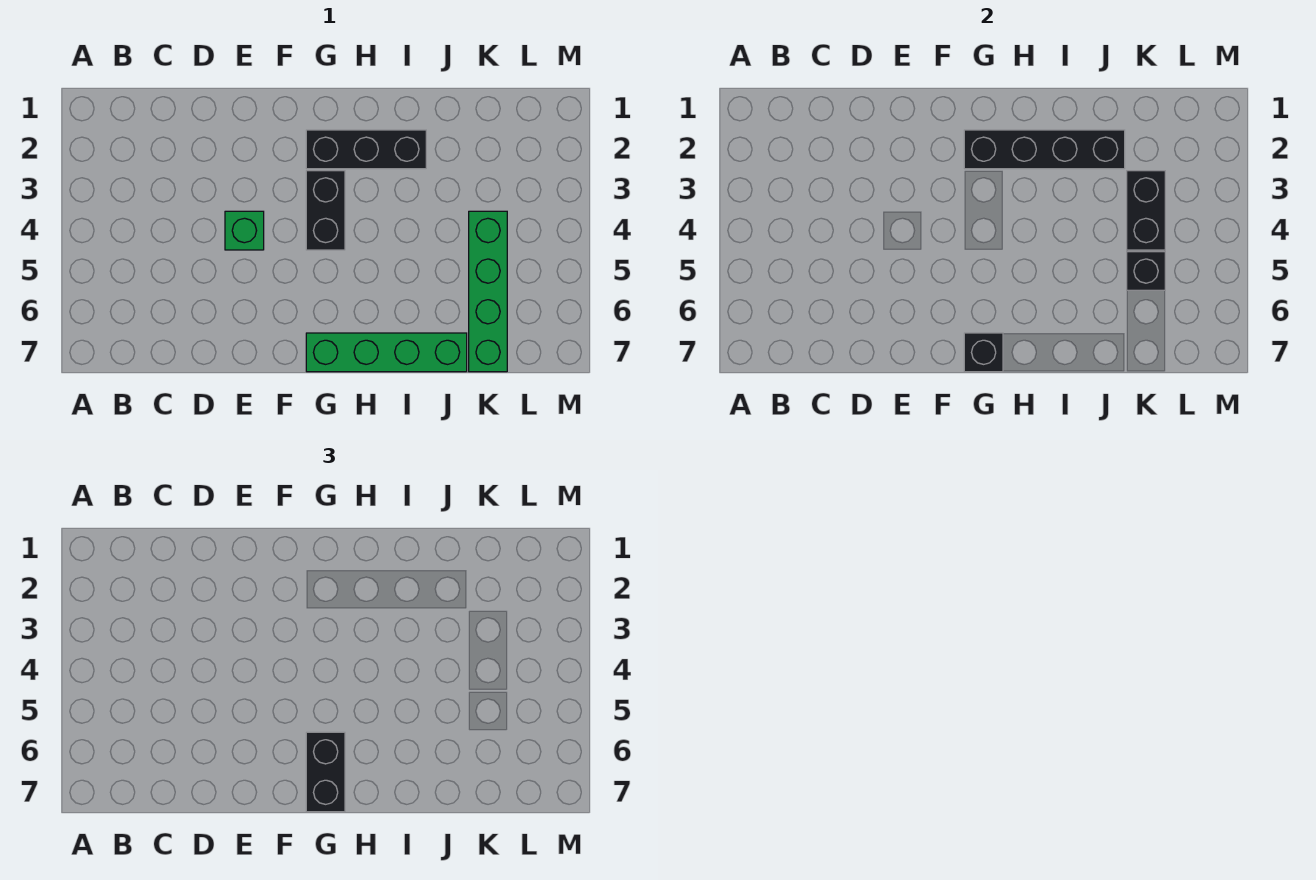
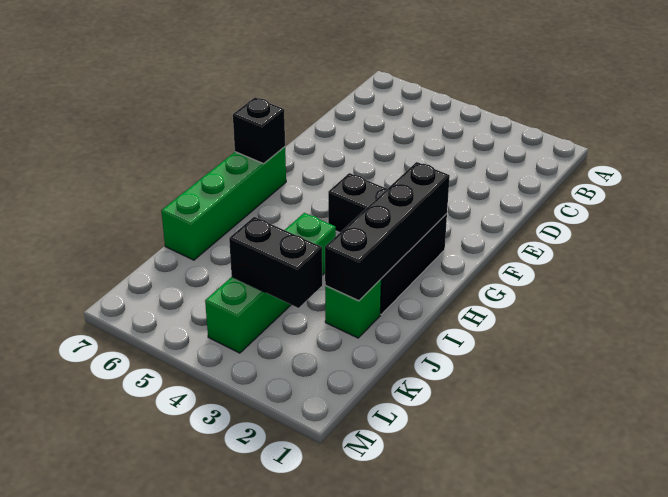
green brick E4 level 1 -> green brick J2 level 1
black brick G6:G7 level 3 -> none
green brick K4:K7 level 1 -> green brick I4:L4 level 1
black brick K5 level 2 -> none

